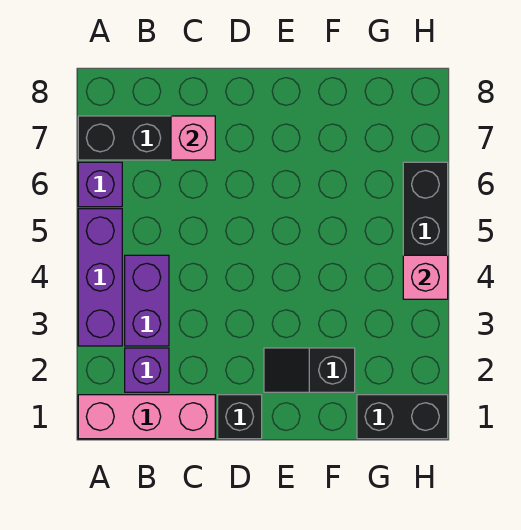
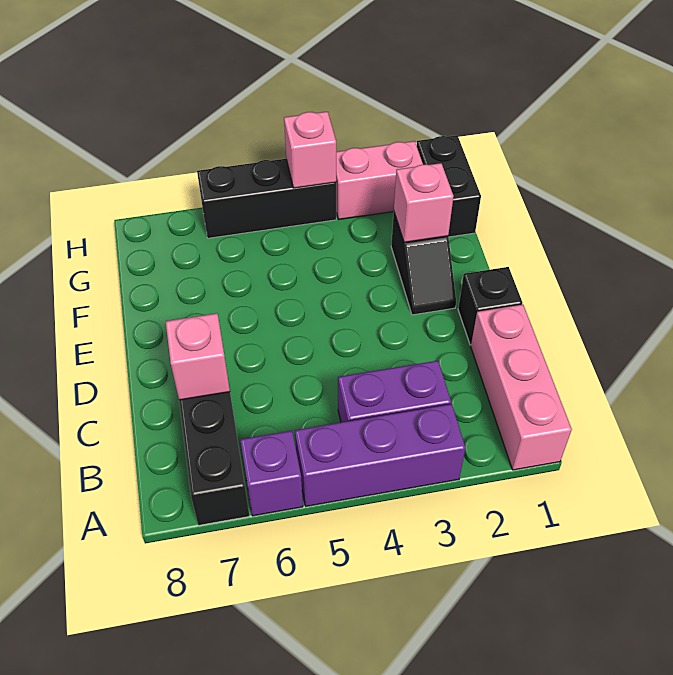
purple brick B2 level 1 -> none
none -> pink brick F2 level 2
none -> pink brick H2:H3 level 1

